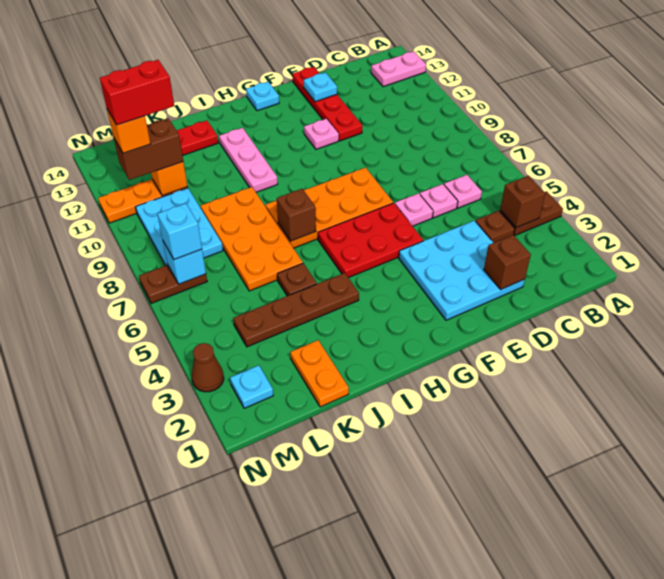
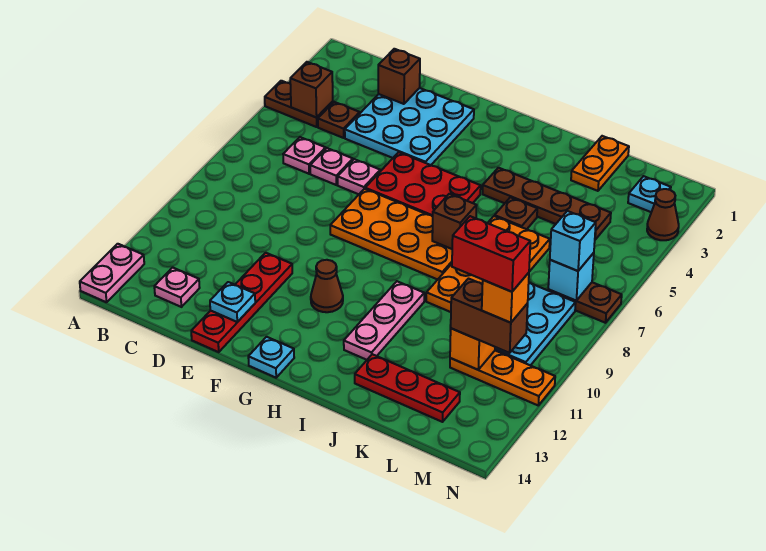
pink plate A13:B13 level 1 -> pink plate A13:A14 level 1
pink plate F11 level 1 -> pink plate C13 level 1
none -> brown cone G11 level 1

